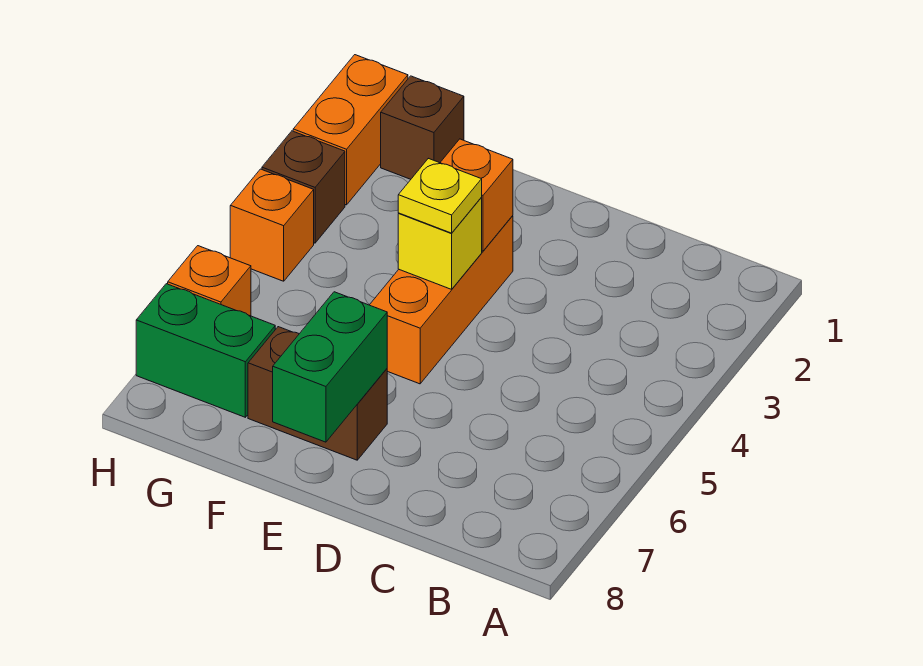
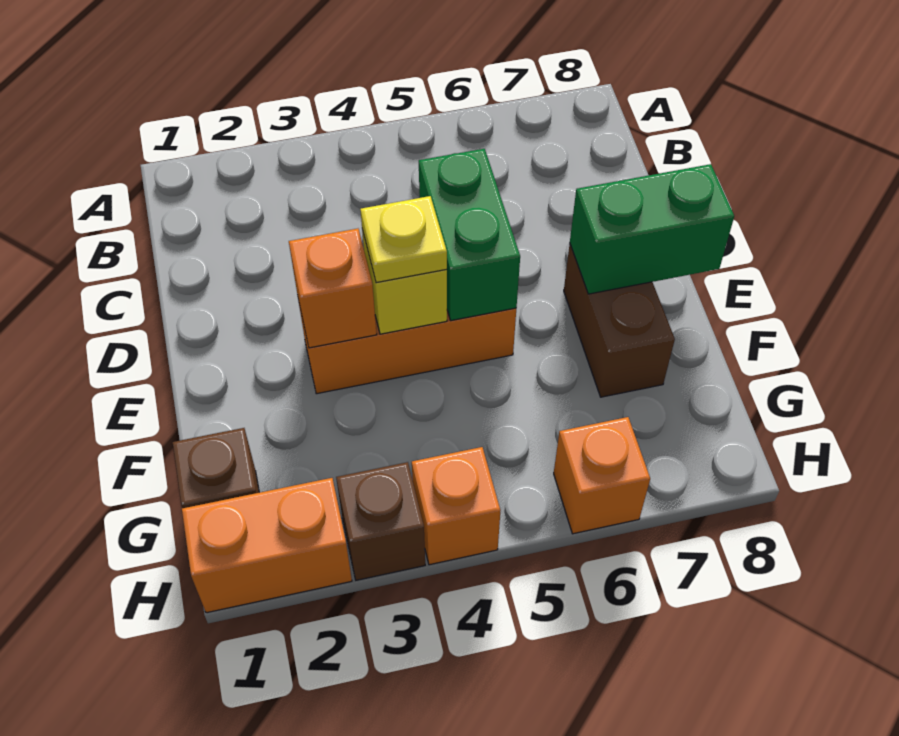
green brick G7:H7 level 1 -> green brick D5:E5 level 2

